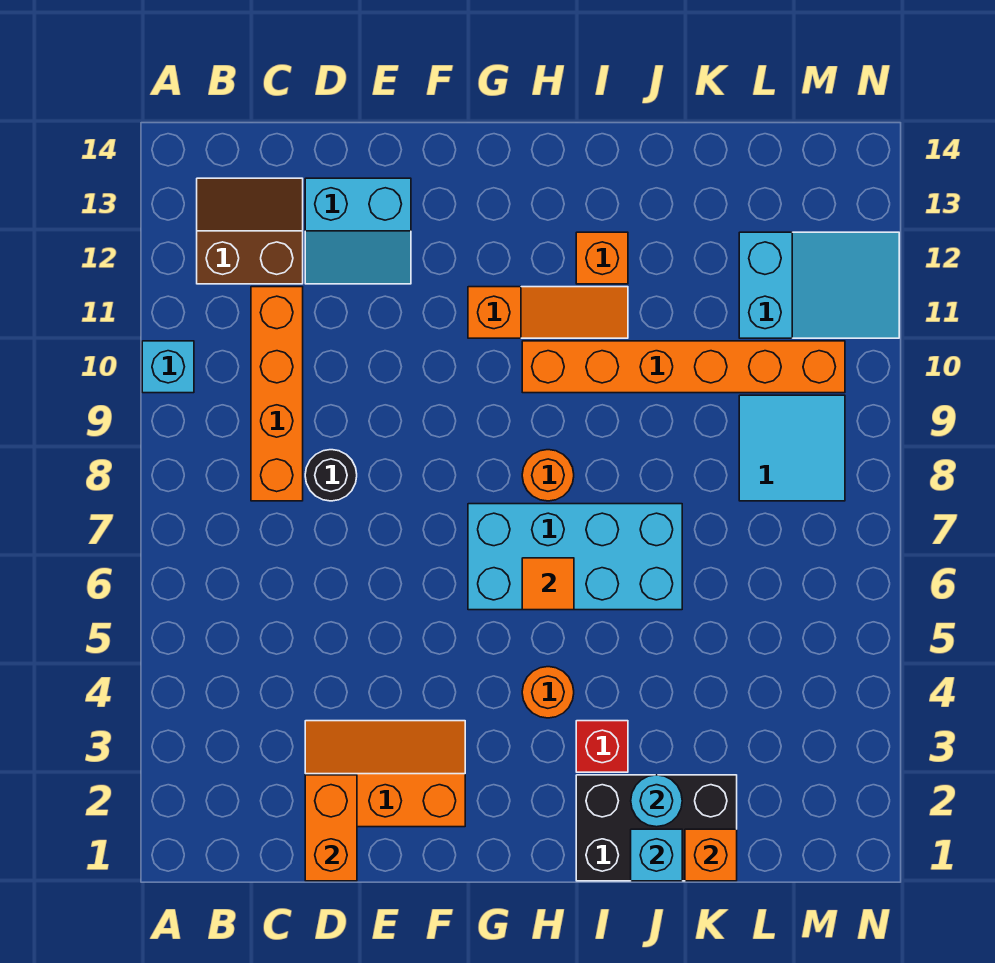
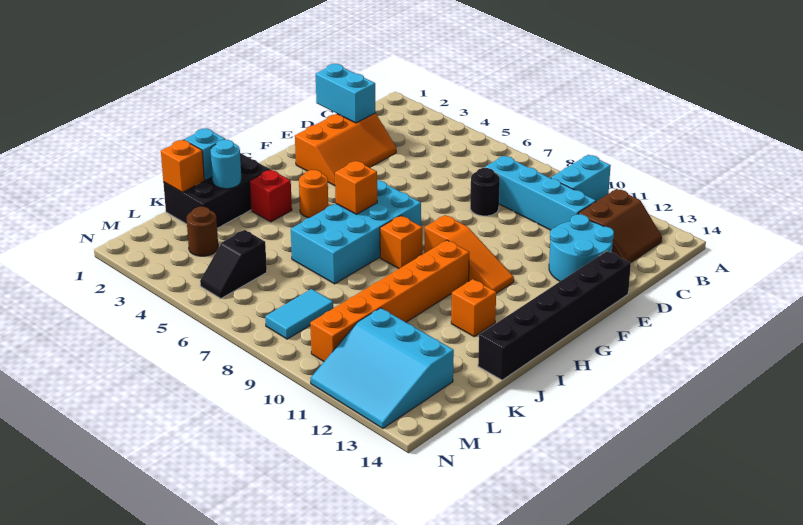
cyan brick A10 level 1 -> cyan brick A10:B10 level 1
orange brick C8:C11 level 1 -> cyan brick C8:C11 level 1
orange brick D1:D2 level 2 -> cyan brick D1:D2 level 2
cyan slope D12:E13 level 1 top 13 -> cyan round brick D12:E13 level 1
none -> black brick E14:J14 level 1
orange slope G11:I11 level 1 top G -> orange slope G9:G11 level 1 top 9
orange tile H6 level 2 -> orange brick H6 level 2
orange round brick H8 level 1 -> orange brick H8 level 1
none -> brown round brick L3 level 1
none -> black slope L5:M5 level 1 top L
cyan tile L8:M9 level 1 -> cyan tile L8:M8 level 1
cyan slope L11:N12 level 1 top L -> cyan slope L11:N13 level 1 top L

